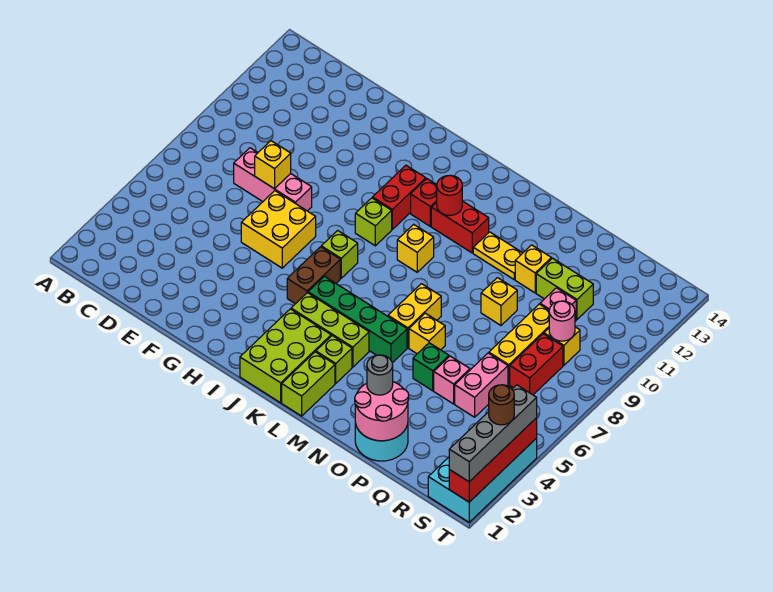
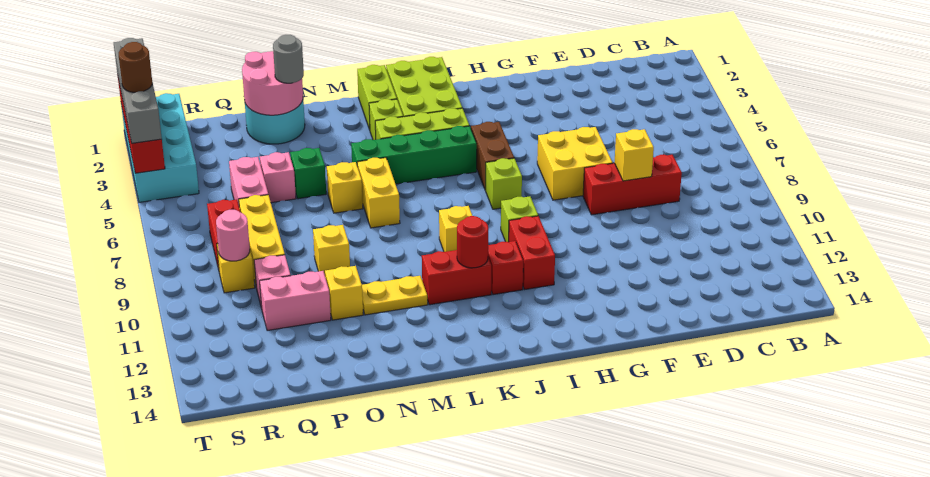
pink brick D8:F8 level 1 -> red brick D8:F8 level 1
lime brick P11:Q11 level 1 -> pink brick P11:Q11 level 1

